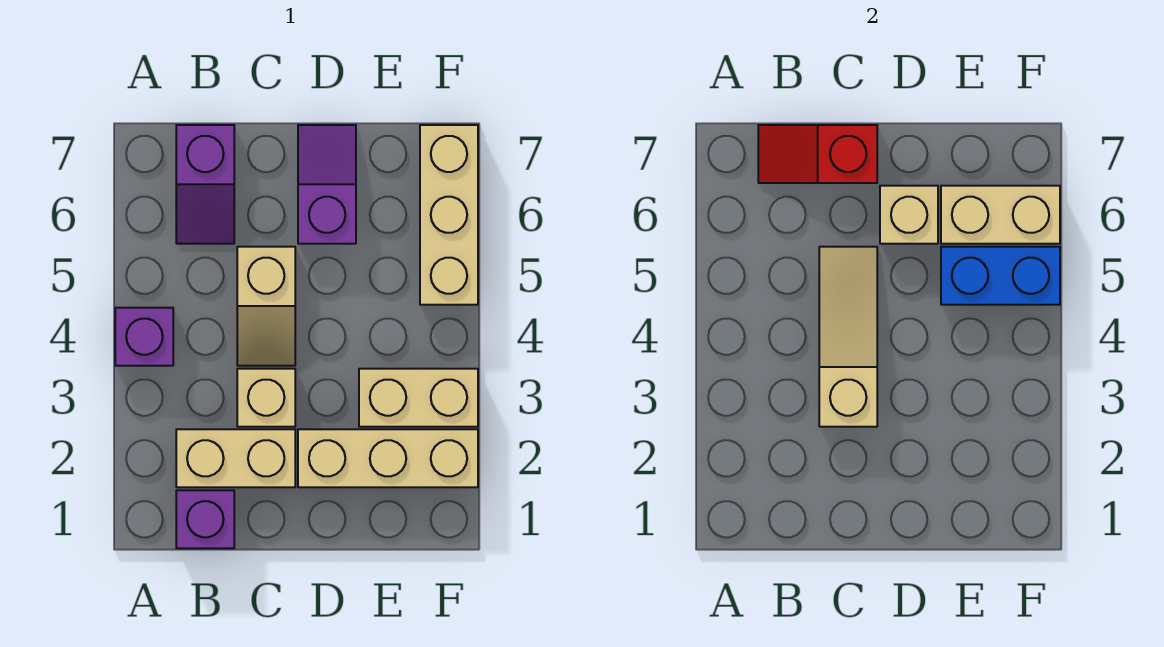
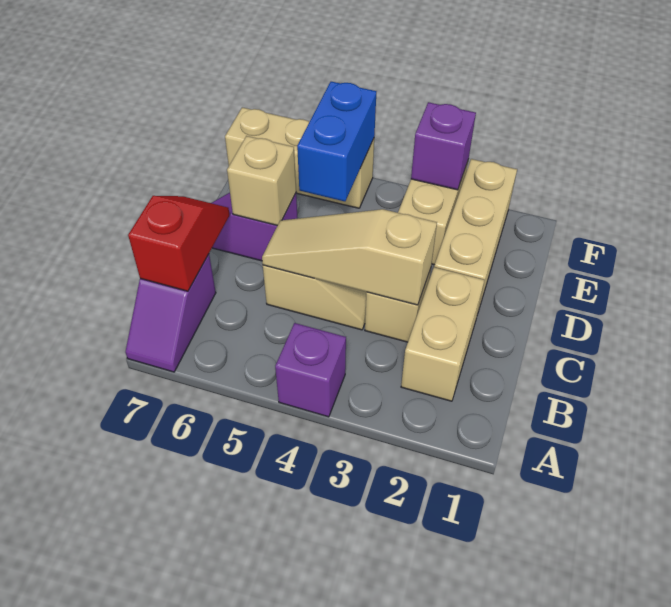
purple brick B1 level 1 -> purple brick F3 level 2
purple slope B6:B7 level 1 top 7 -> purple slope A7:B7 level 1 top B
red slope B7:C7 level 2 top C -> red slope B7:C7 level 2 top B
tan brick E6:F6 level 2 -> none

